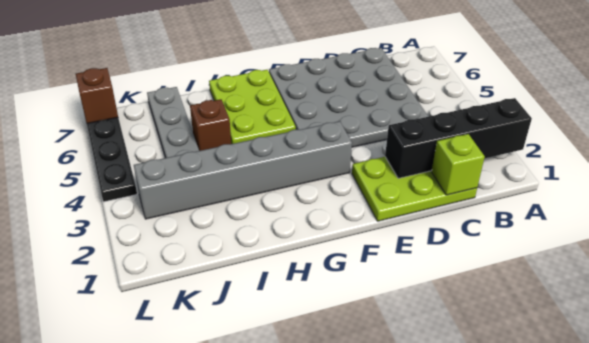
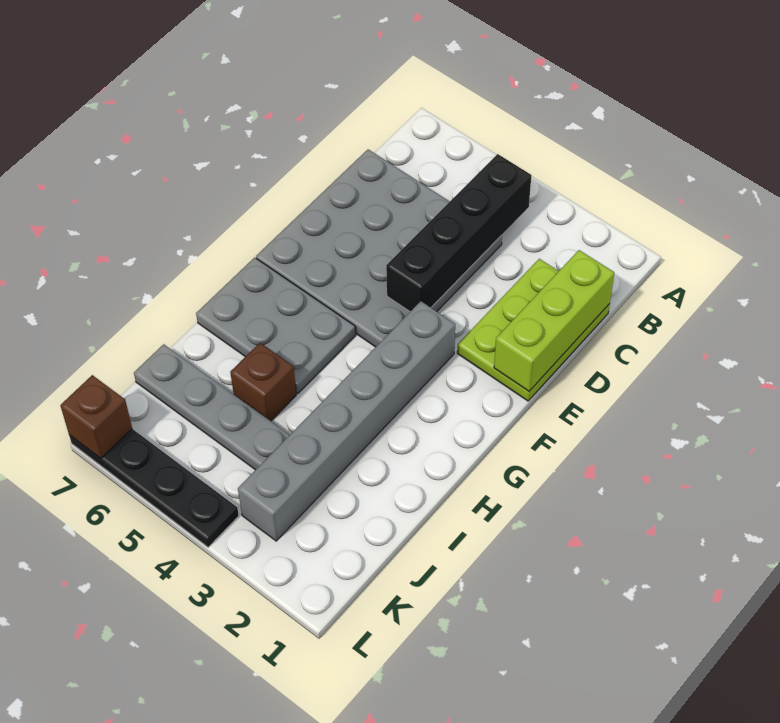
black brick A2:D2 level 2 -> black brick B4:E4 level 2
lime brick C1 level 2 -> lime brick C1:E1 level 2
lime plate G5:H7 level 1 -> grey plate G5:H7 level 1

